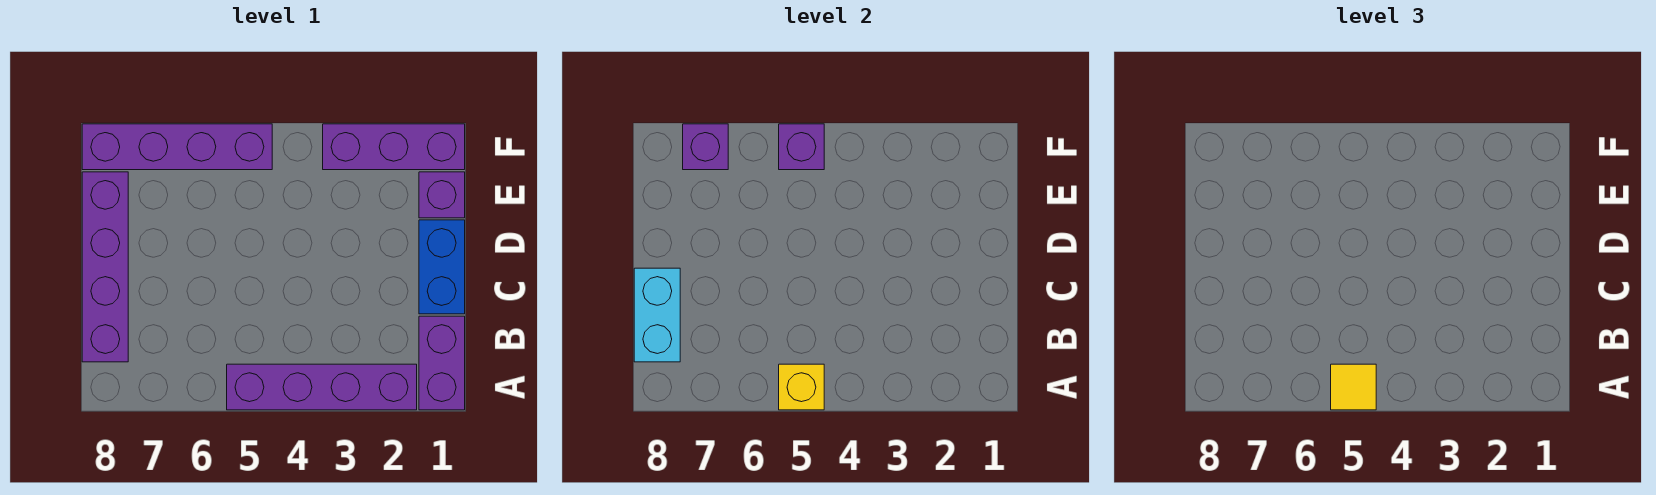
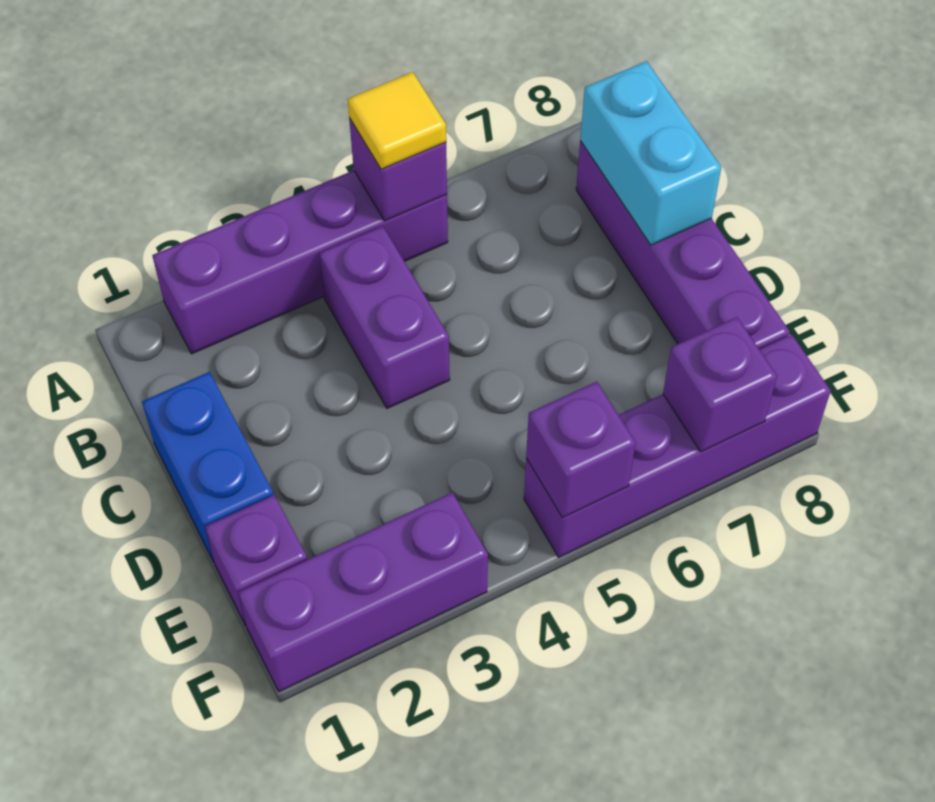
purple brick A1:B1 level 1 -> purple brick B4:C4 level 1
yellow brick A5 level 2 -> purple brick A5 level 2

